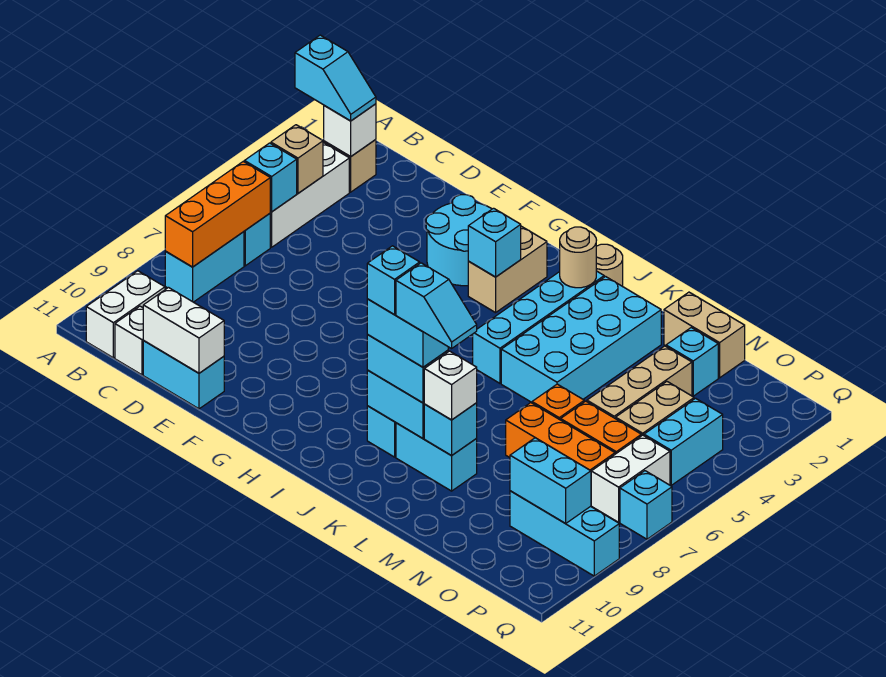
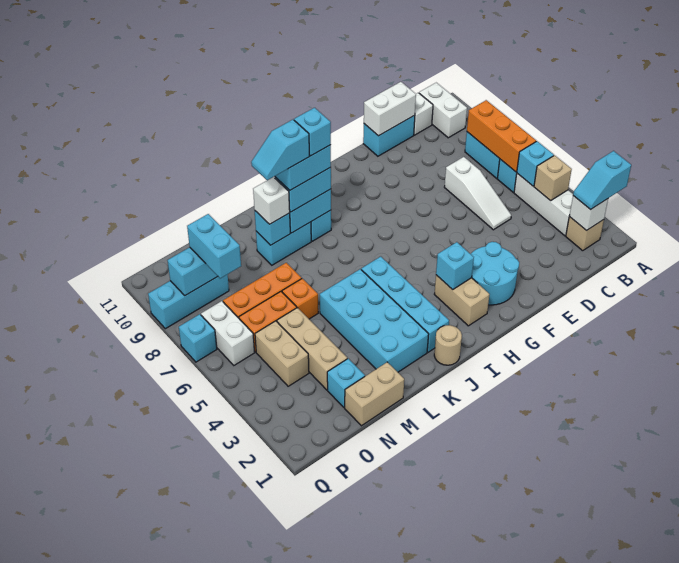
none -> white slope D5:D7 level 1 top 7
tan round brick J2 level 2 -> none
cyan brick P4:P5 level 1 -> cyan brick O8:O9 level 3

